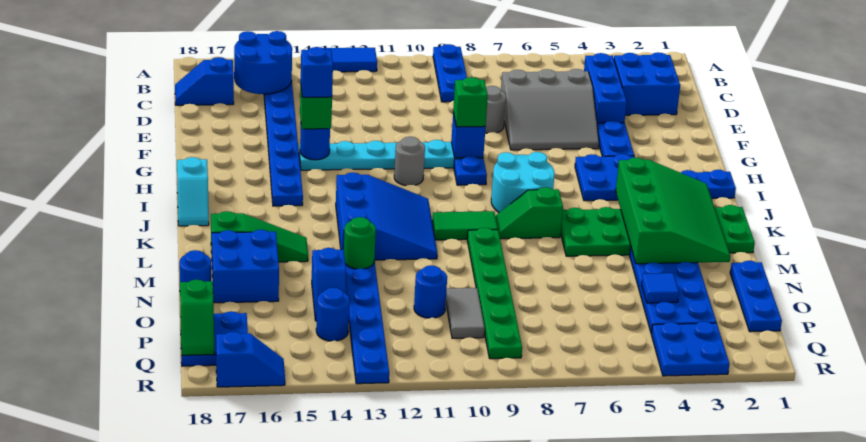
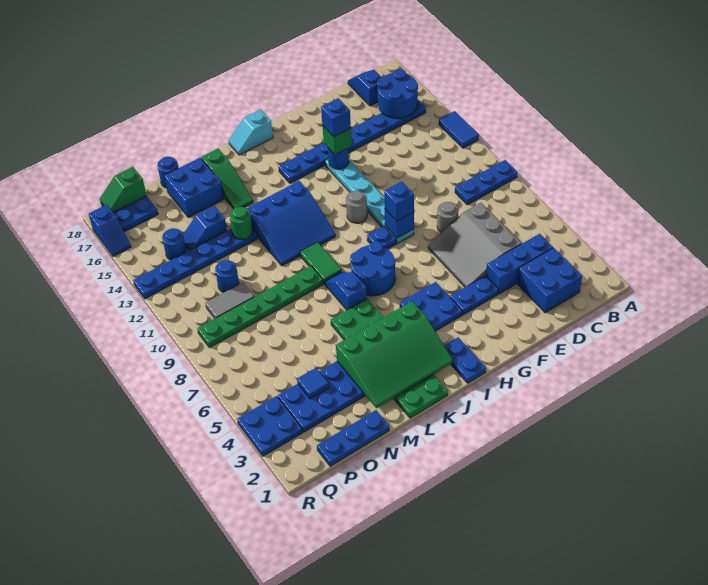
green brick G9 level 3 -> blue brick G9 level 3
cyan round brick I7:J8 level 1 -> blue round brick I7:J8 level 1
green slope K7:K8 level 1 top 7 -> blue slope K7:K8 level 1 top 7

